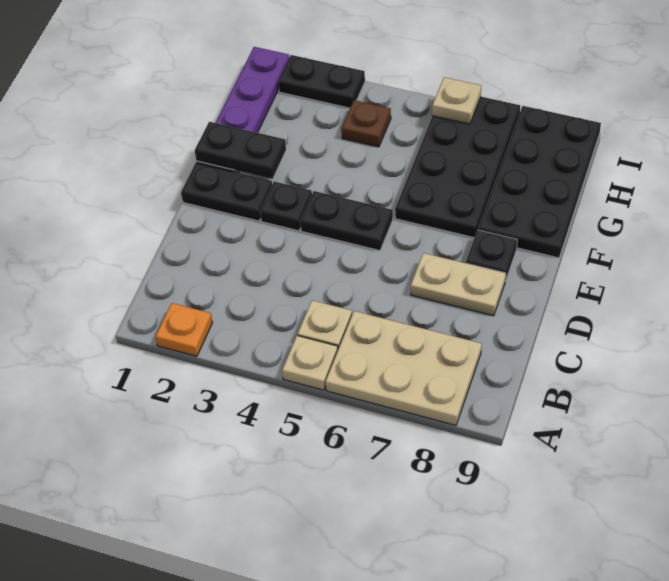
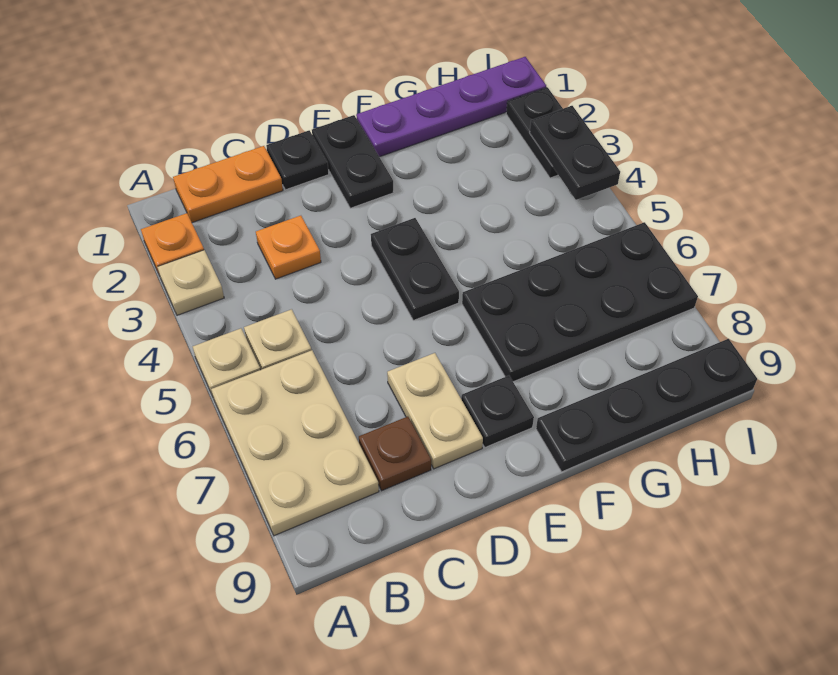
none -> orange plate B1:C1 level 1
none -> orange plate C3 level 1
black plate E3 level 1 -> black plate D1 level 1
black plate F1:F2 level 2 -> black plate I3:I4 level 2
black plate F8:I9 level 1 -> black plate F9:I9 level 1
brown plate H4 level 1 -> brown plate C8 level 1
tan plate I6 level 2 -> tan plate A3 level 1

